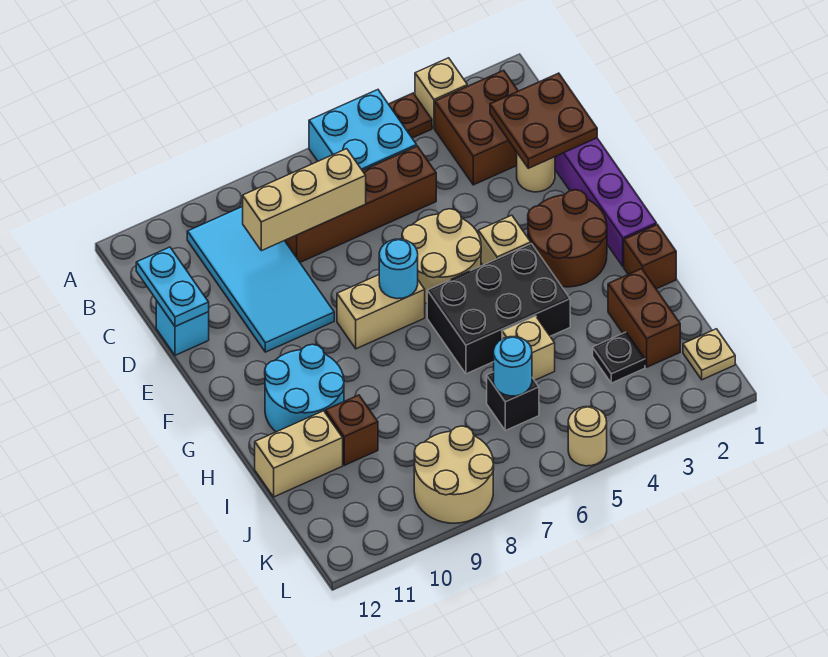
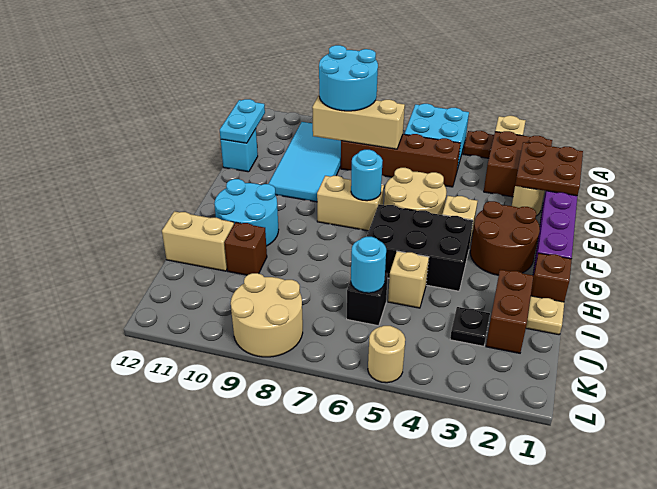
none -> cyan round brick B8:C9 level 3
tan plate K1 level 1 -> tan plate I1 level 1

